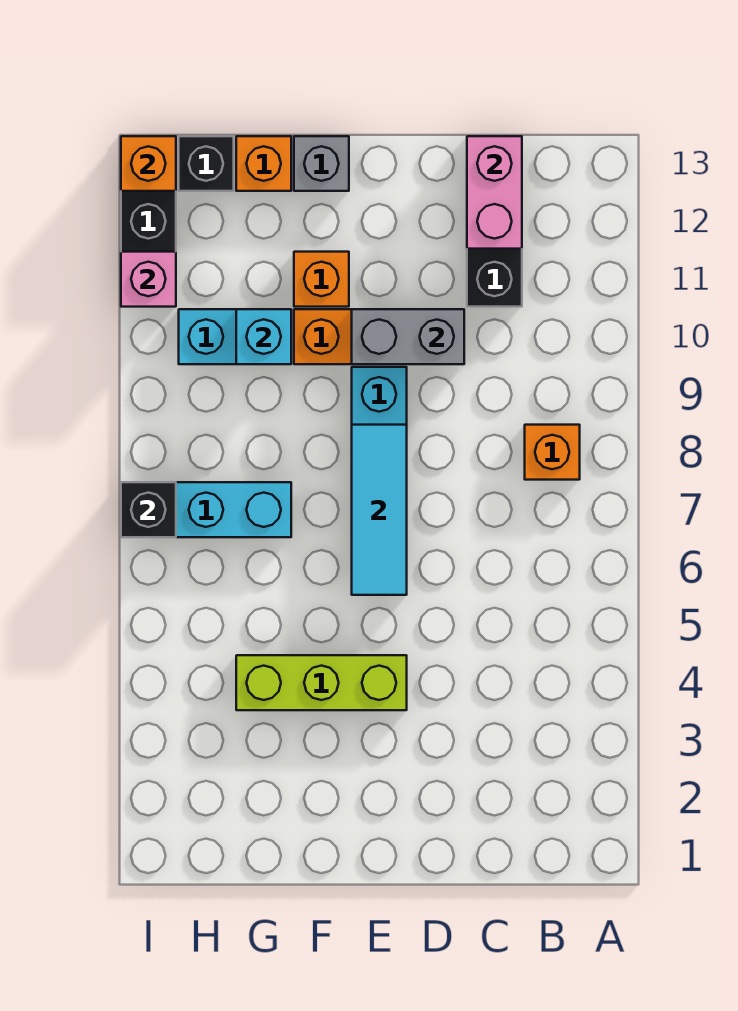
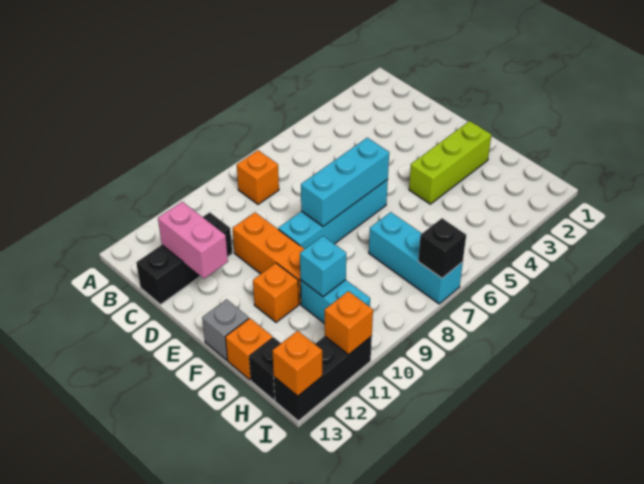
pink brick C12:C13 level 2 -> pink brick C12:D12 level 2
grey brick D10:E10 level 2 -> none
lime brick E4:G4 level 1 -> lime brick F2:F4 level 1
cyan tile E6:E8 level 2 -> cyan brick E6:E8 level 2
pink brick I11 level 2 -> orange brick I11 level 2

